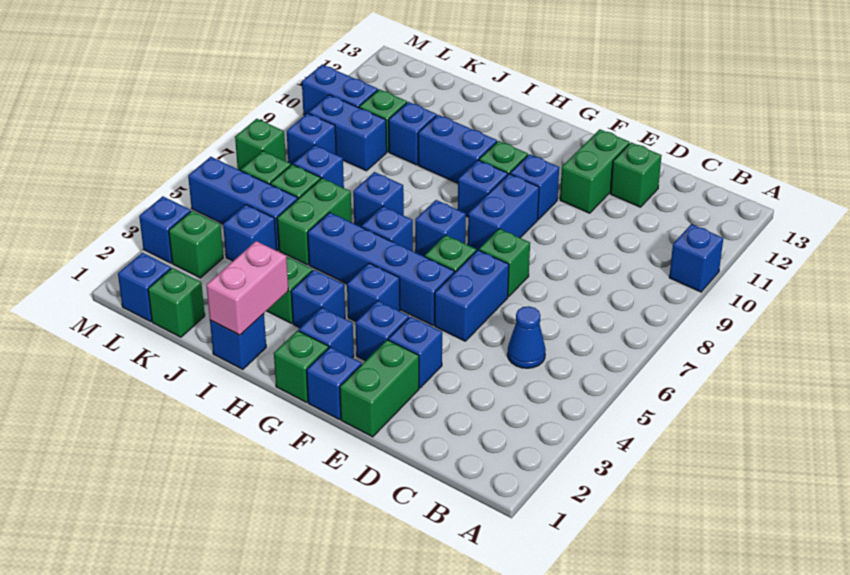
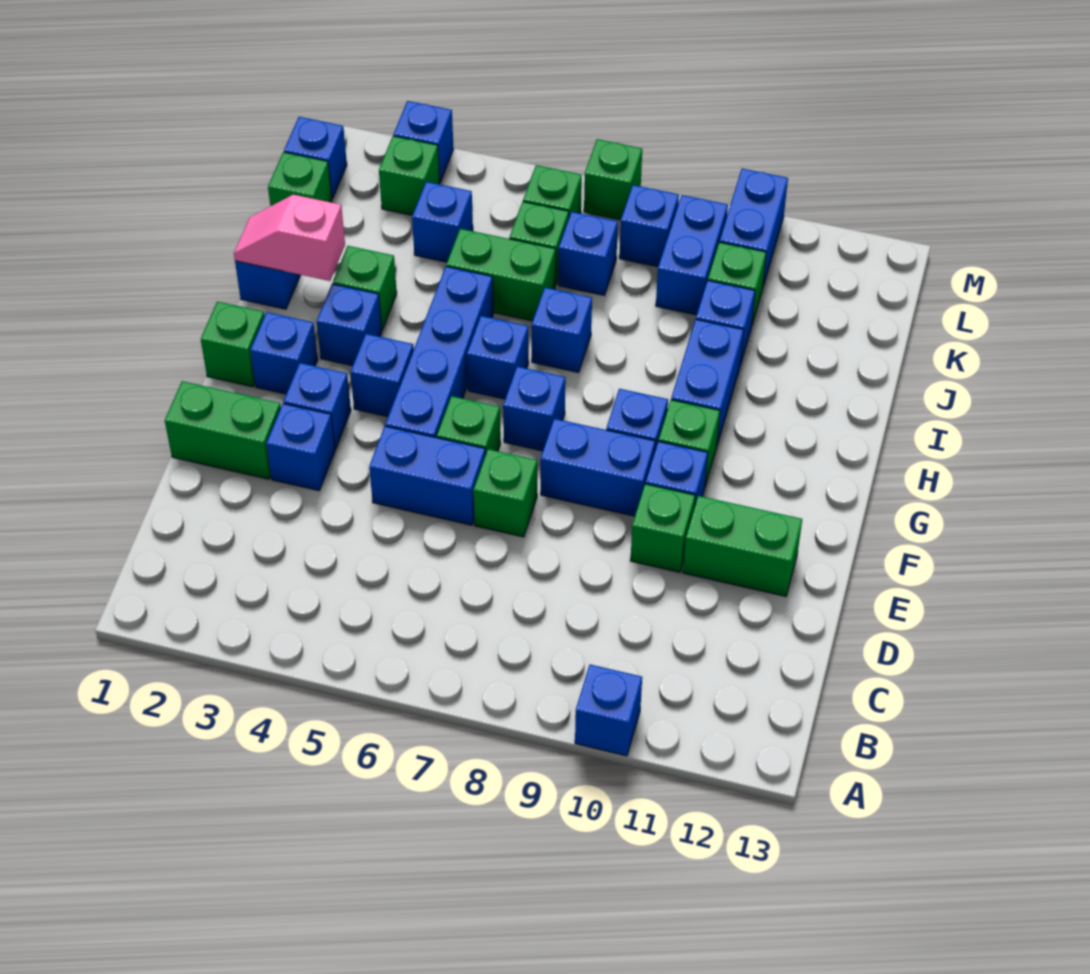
blue cone C5 level 1 -> none
green brick D12 level 1 -> green brick E10 level 1
blue brick F1 level 1 -> none
pink brick I1:I2 level 2 -> pink slope I1:I2 level 2 top 2
blue brick K5:M5 level 1 -> none

